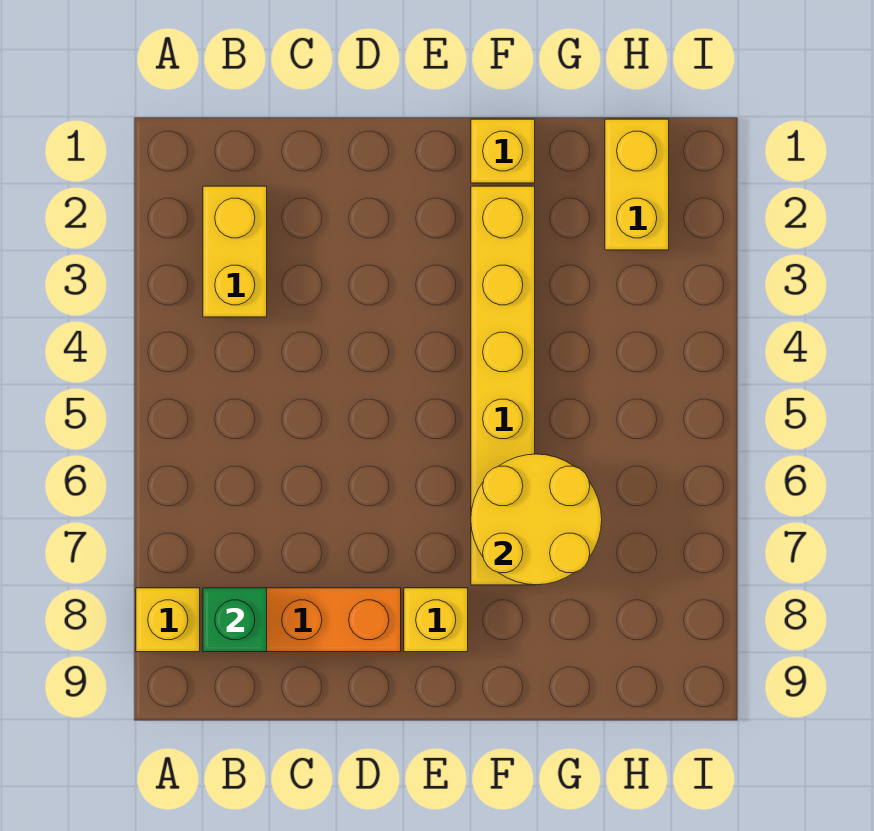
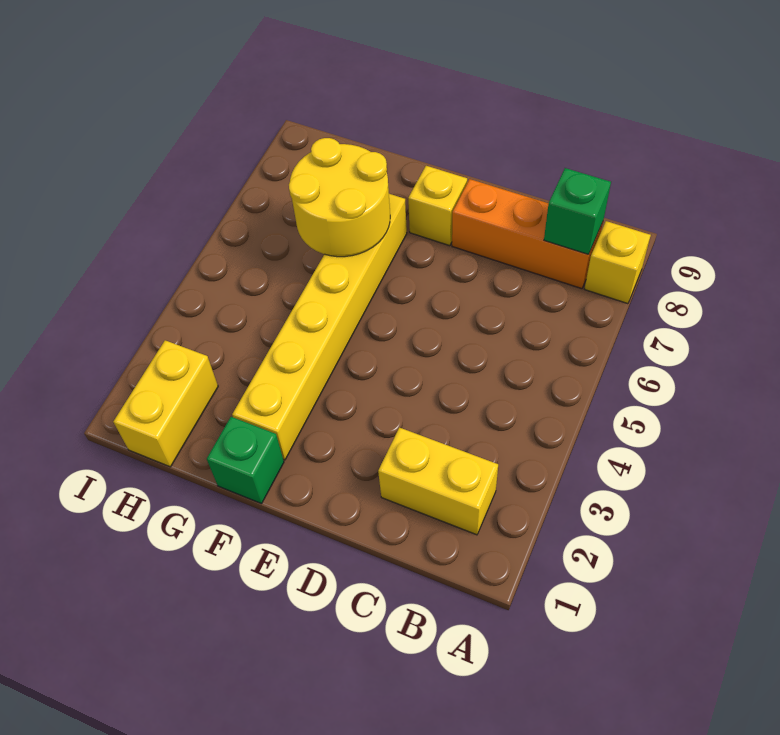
yellow brick B2:B3 level 1 -> yellow brick B2:C2 level 1
yellow brick F1 level 1 -> green brick F1 level 1

